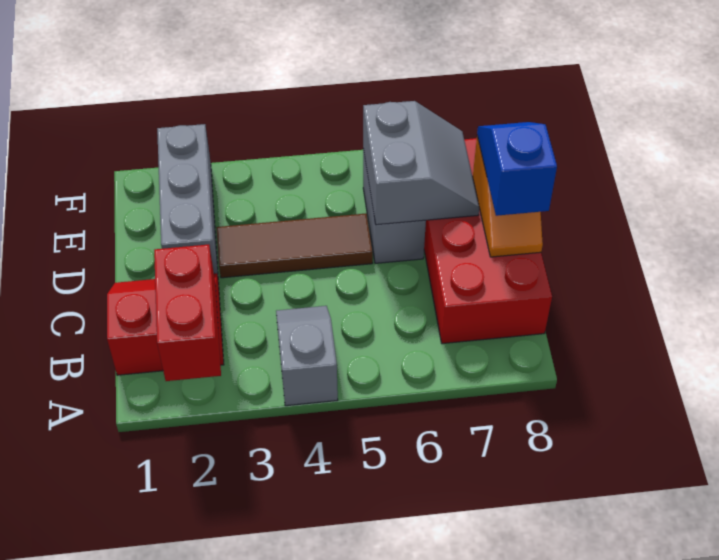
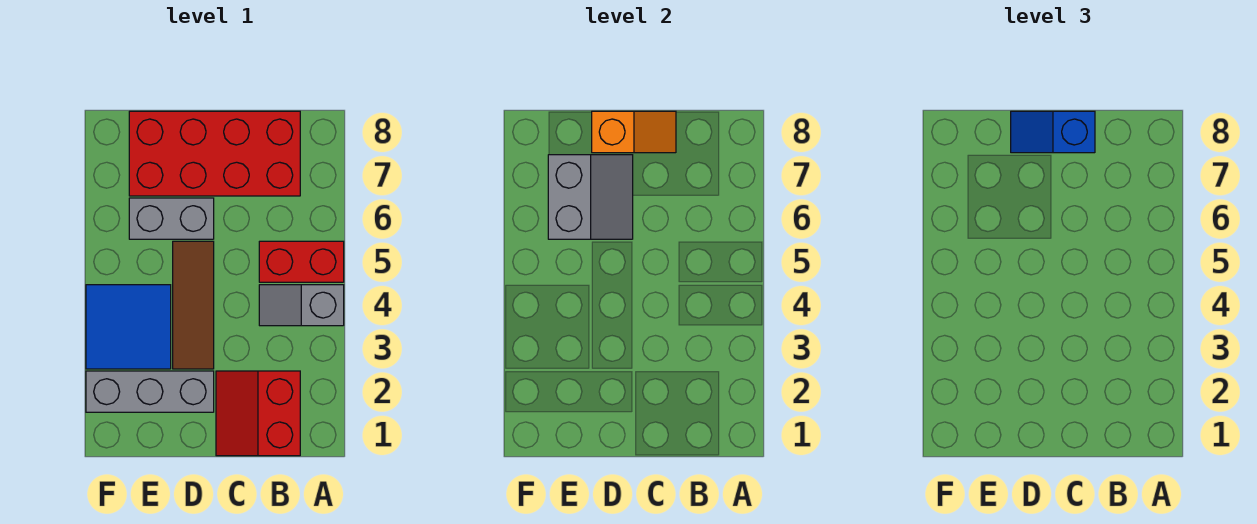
red brick A2:B2 level 2 -> red brick A5:B5 level 1
grey slope D6:E7 level 2 top 6 -> grey slope D6:E7 level 2 top E
none -> blue tile E3:F4 level 1

